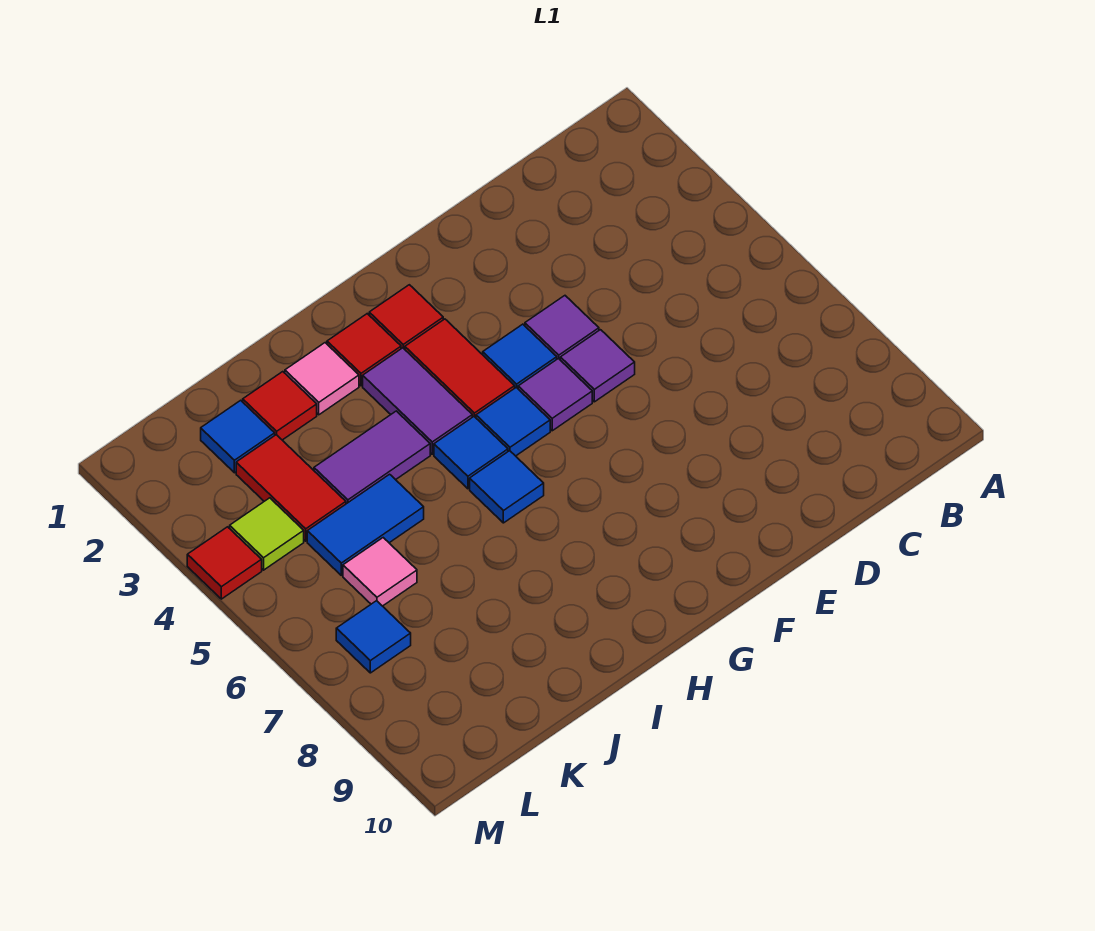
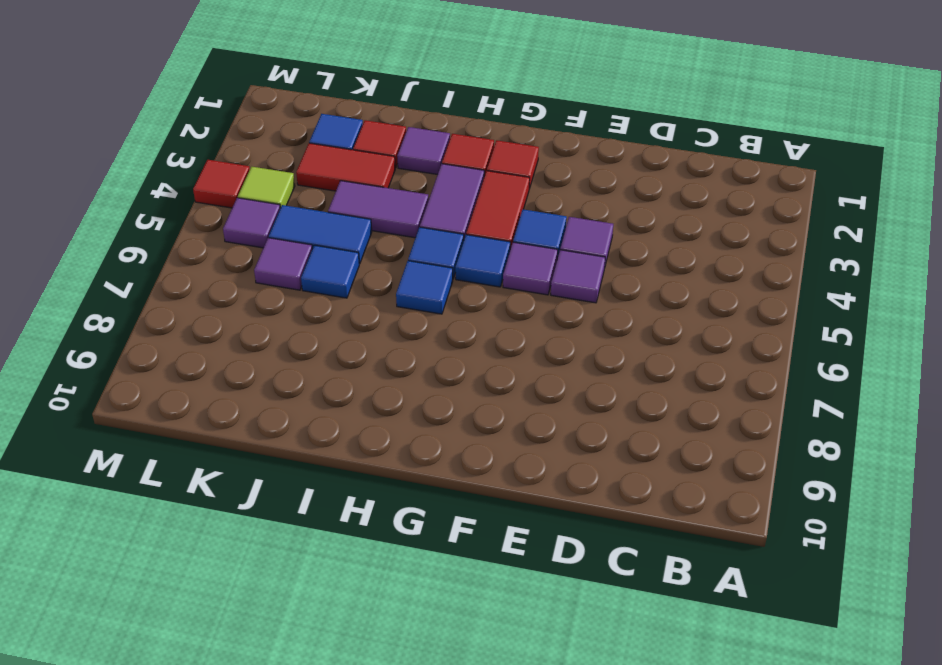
pink tile I2 level 1 -> purple tile I2 level 1
red tile K3:K4 level 1 -> red tile J3:K3 level 1
pink tile K6 level 1 -> purple tile K6 level 1
none -> purple tile L5 level 1
blue tile L7 level 1 -> blue tile J6 level 1

